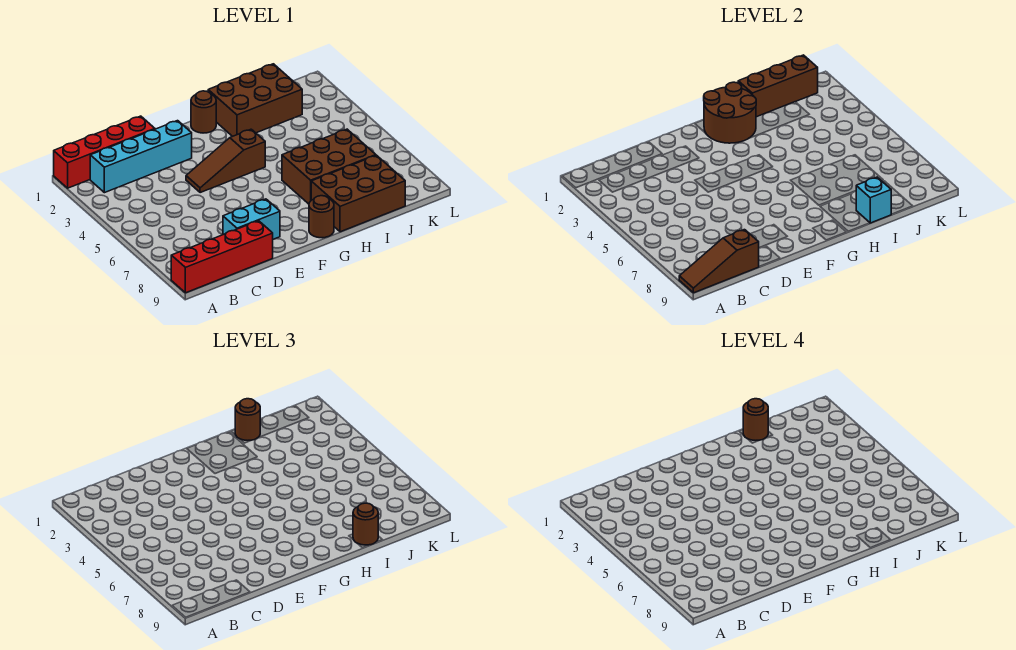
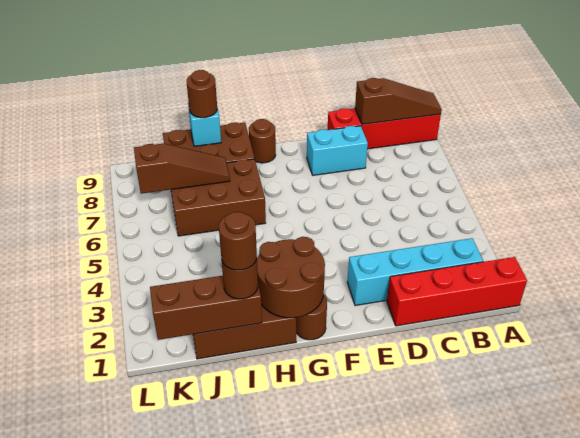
brown slope E4:G4 level 1 top G -> brown slope I7:K7 level 2 top K

